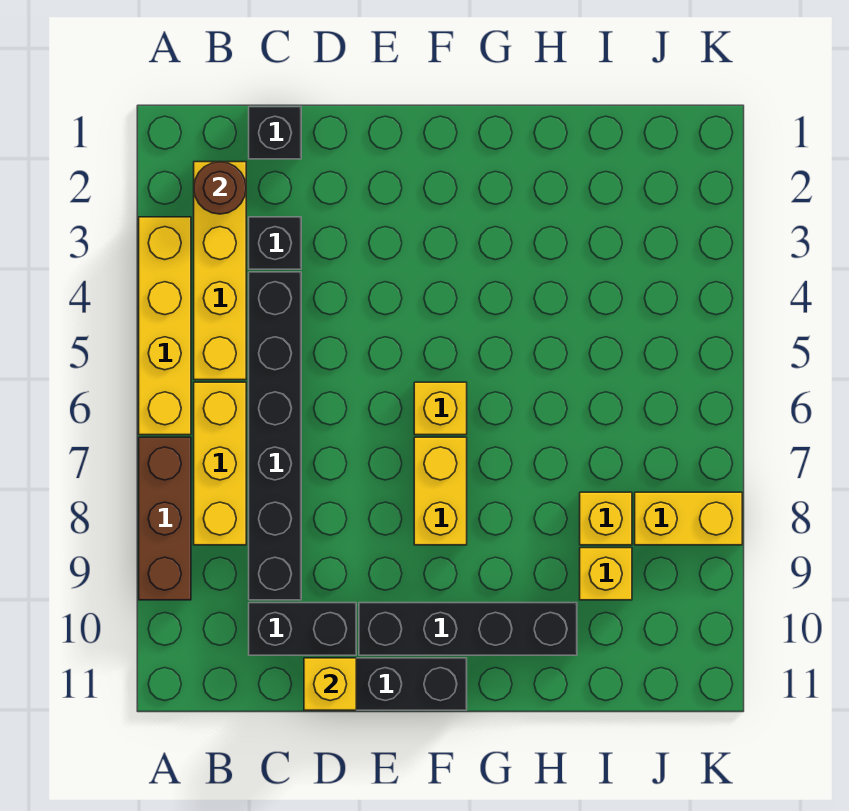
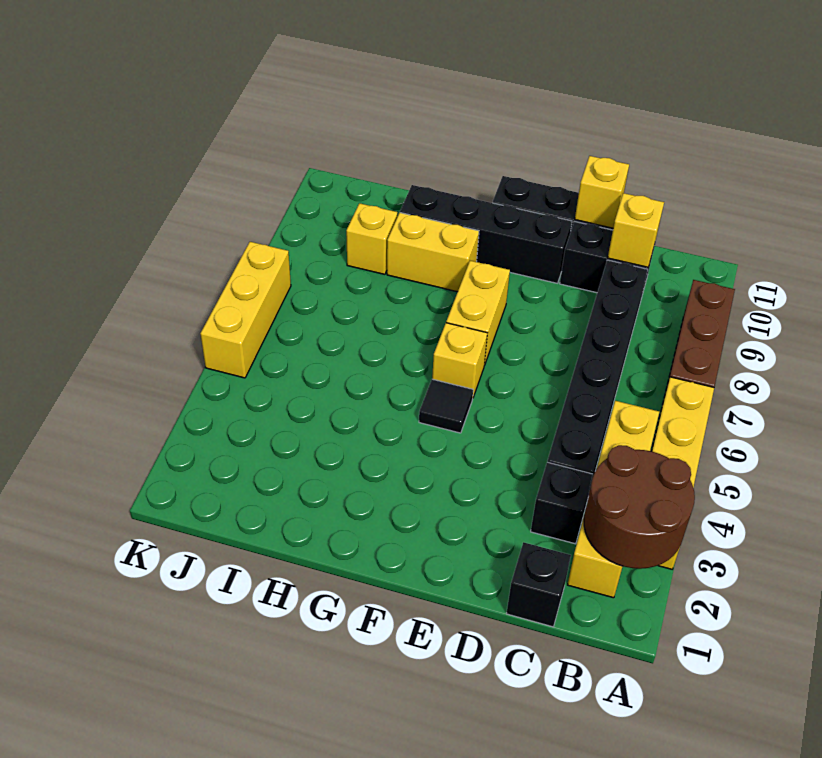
brown round brick B2 level 2 -> brown round brick A2:B3 level 2
yellow brick B6:B8 level 1 -> yellow brick K5:K7 level 1
none -> black tile F5 level 1
yellow brick I8 level 1 -> yellow brick C10 level 2
yellow brick J8:K8 level 1 -> yellow brick G9:H9 level 1

